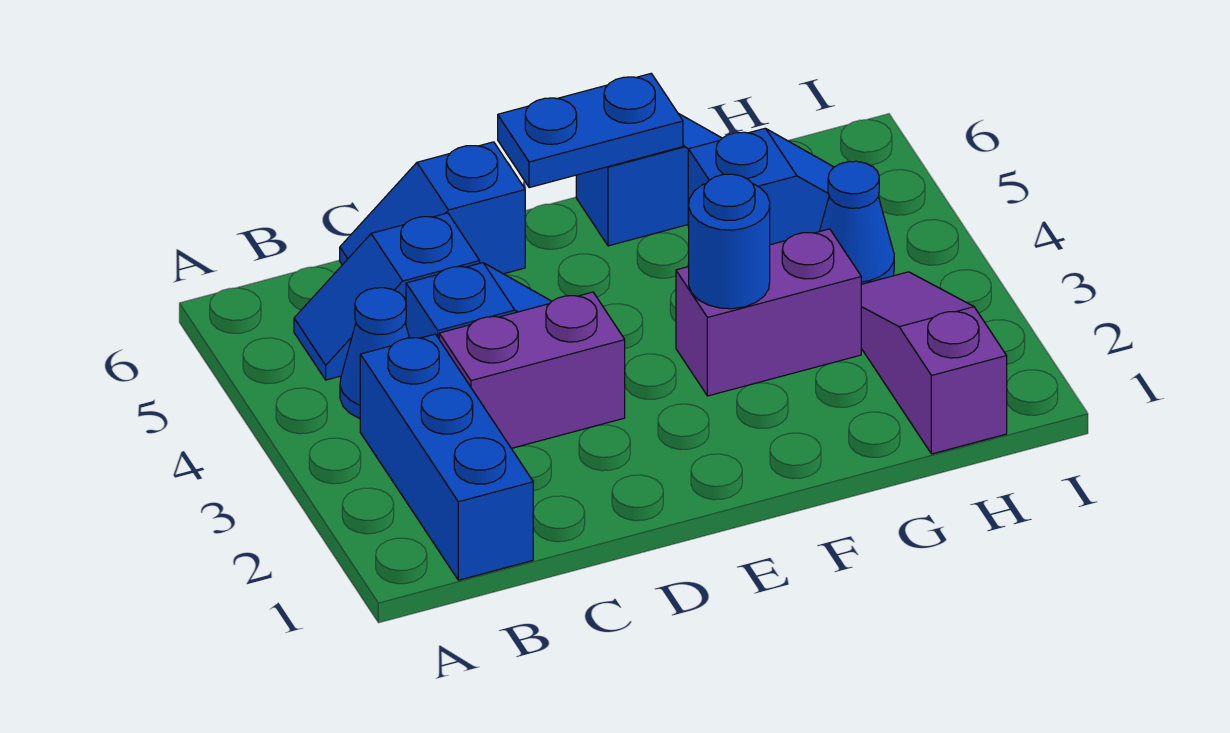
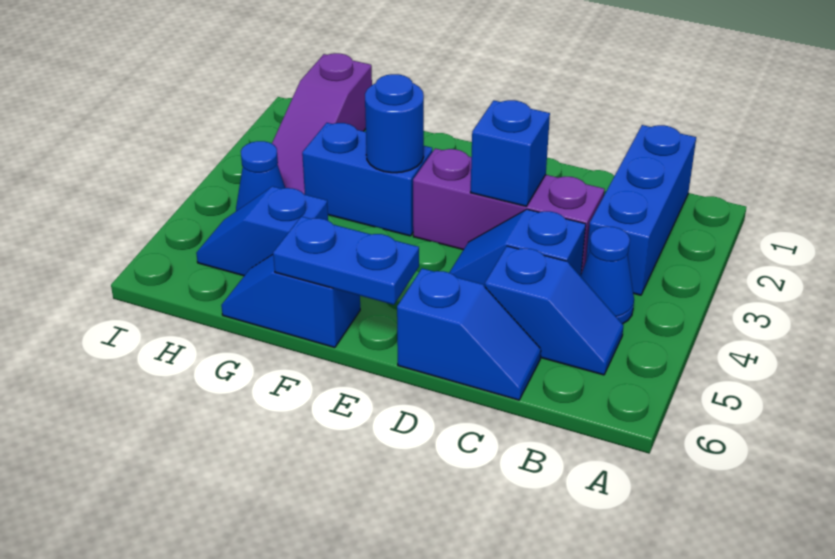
purple brick C3:D3 level 1 -> purple brick C3:E3 level 1
none -> blue brick D3 level 2
purple brick F3:G3 level 1 -> blue brick F3:G3 level 1

